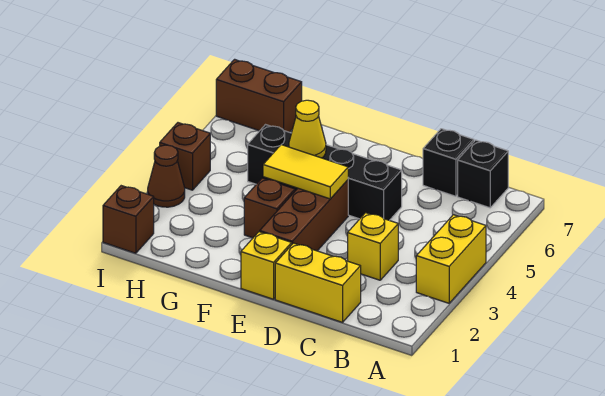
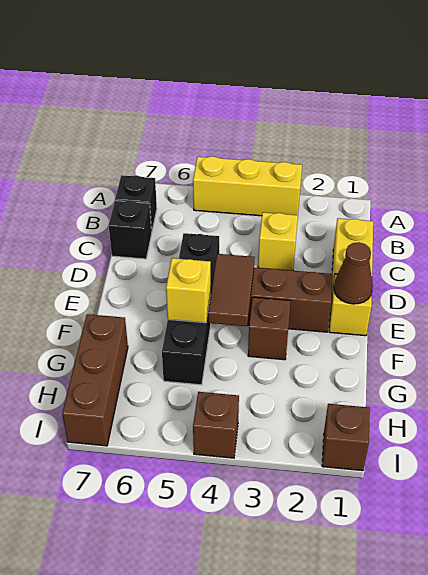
yellow brick A3:A4 level 1 -> yellow brick A3:A5 level 1
yellow tile E4:F4 level 2 -> brown tile E4:F4 level 2
yellow cone F5 level 2 -> yellow brick F5 level 2
brown brick H7:I7 level 1 -> brown brick G7:I7 level 1
brown cone I3 level 1 -> brown cone E1 level 2

